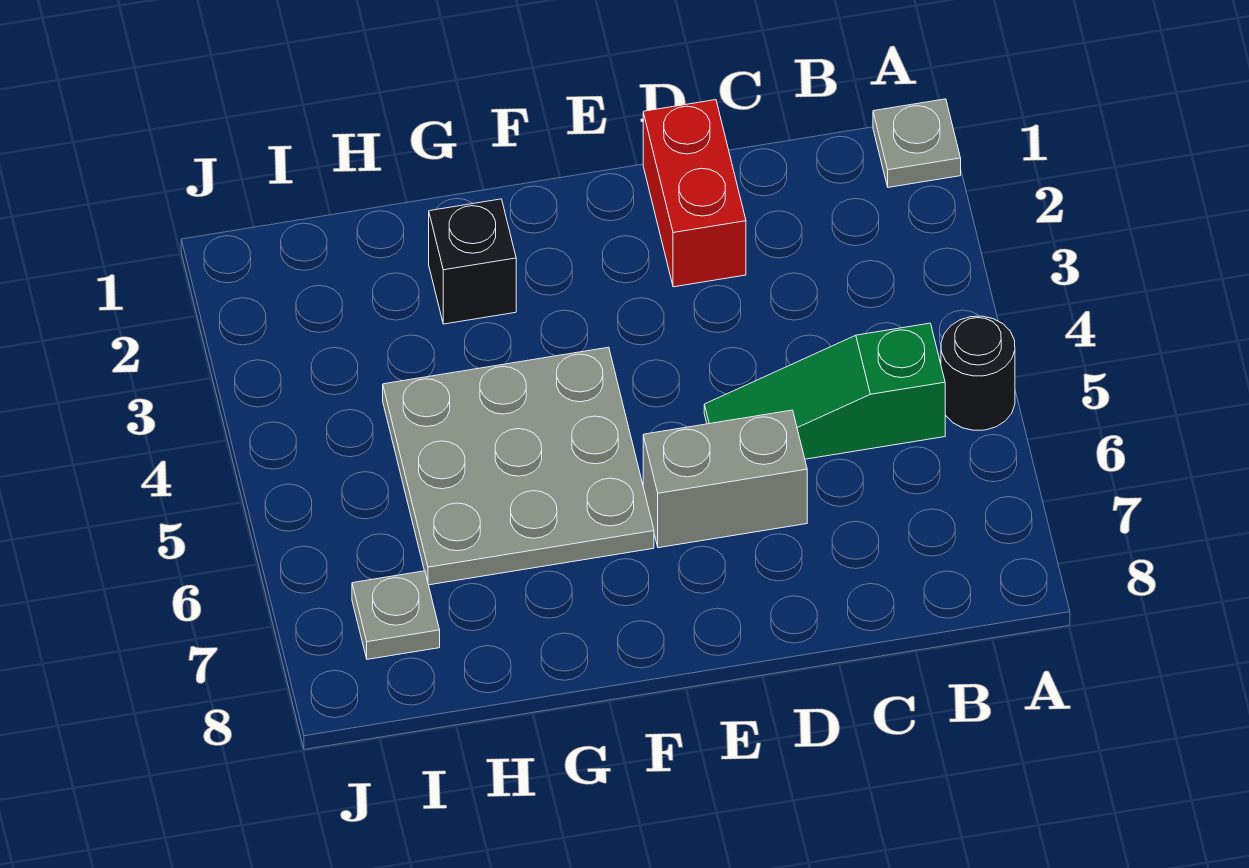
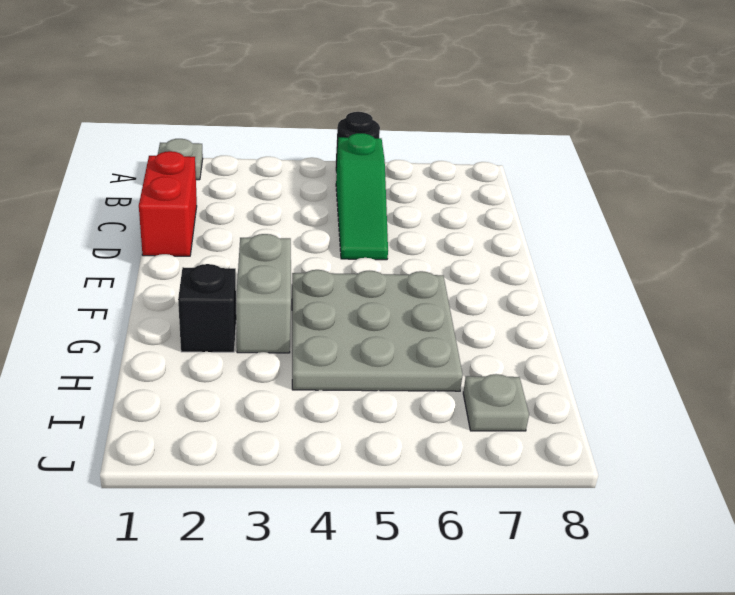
red brick D1:D2 level 1 -> red brick C1:D1 level 1
grey brick D6:E6 level 1 -> grey brick F3:G3 level 1

